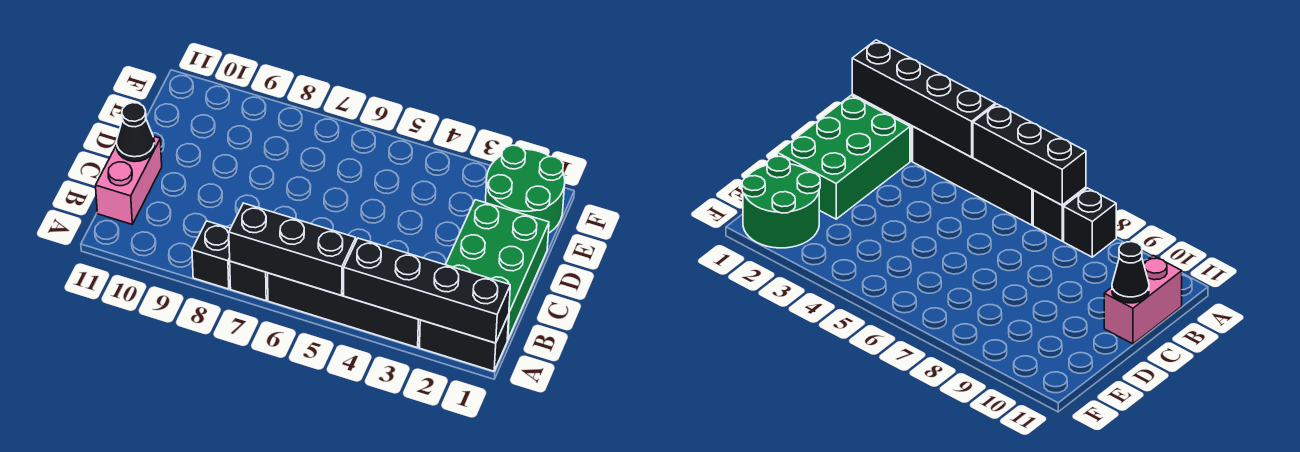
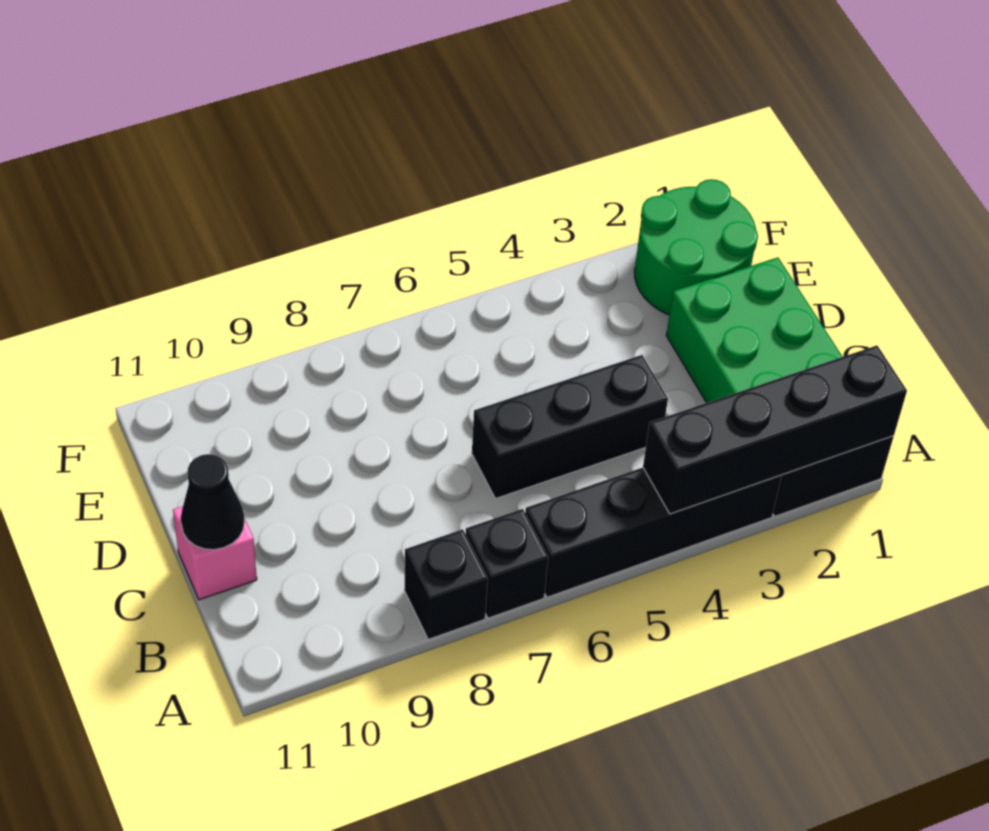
black brick A5:A7 level 2 -> black brick C4:C6 level 1
pink brick B11:C11 level 1 -> pink brick C11 level 1

